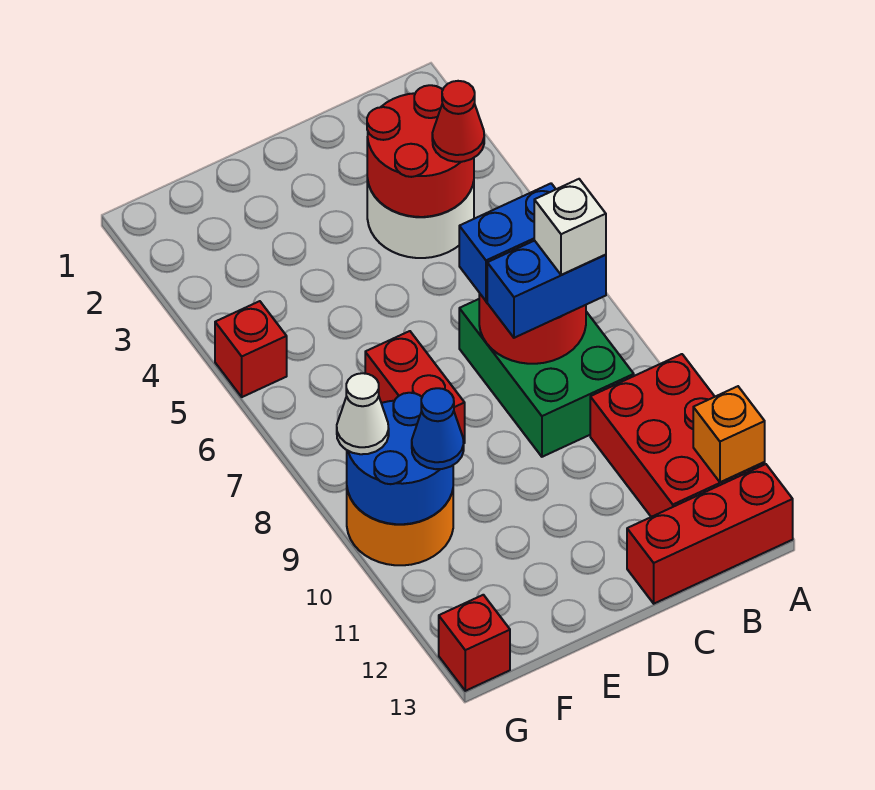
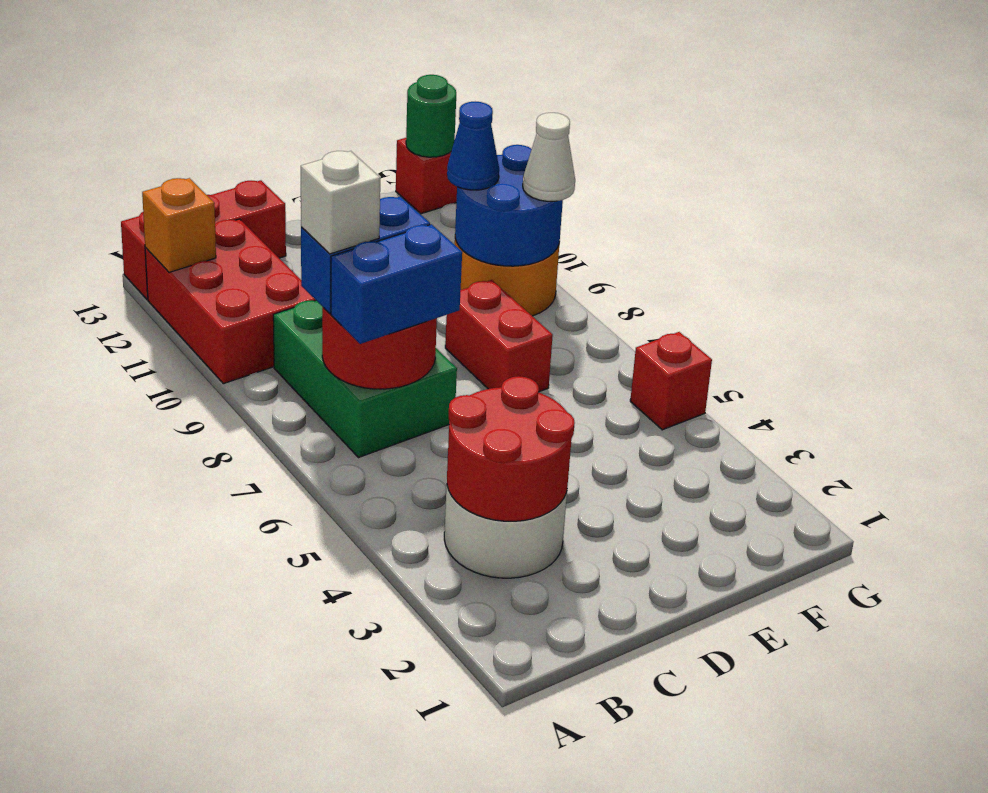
red cone B4 level 3 -> none
none -> green round brick G13 level 2

